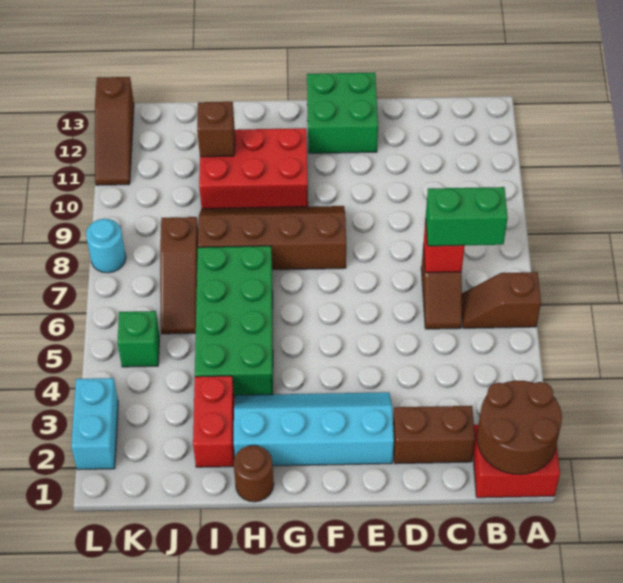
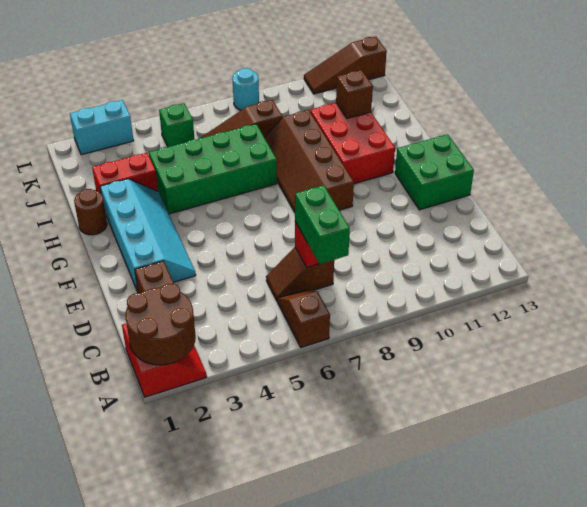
brown slope F8:I9 level 1 top 8 -> brown slope F8:I9 level 1 top 9

